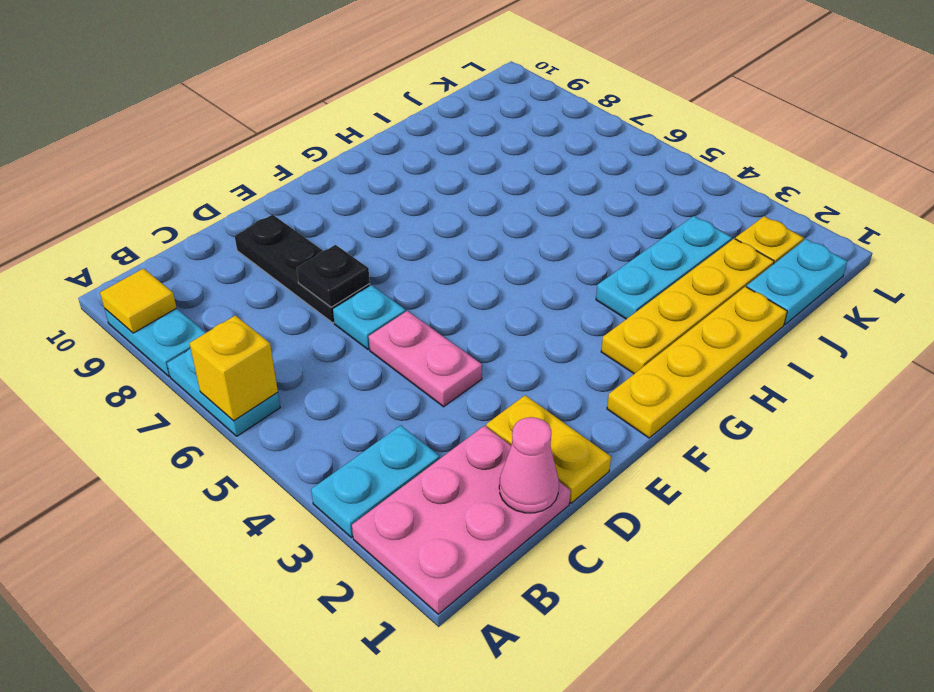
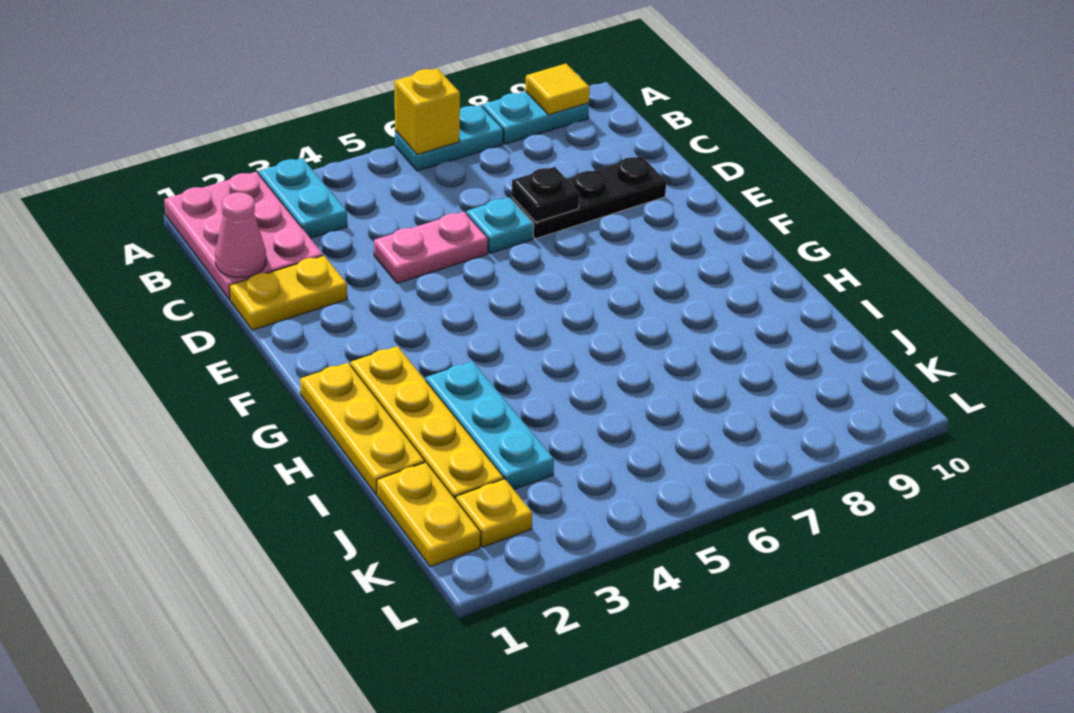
yellow plate F1:I1 level 1 -> yellow plate G1:I1 level 1
cyan plate J1:K1 level 1 -> yellow plate J1:K1 level 1

